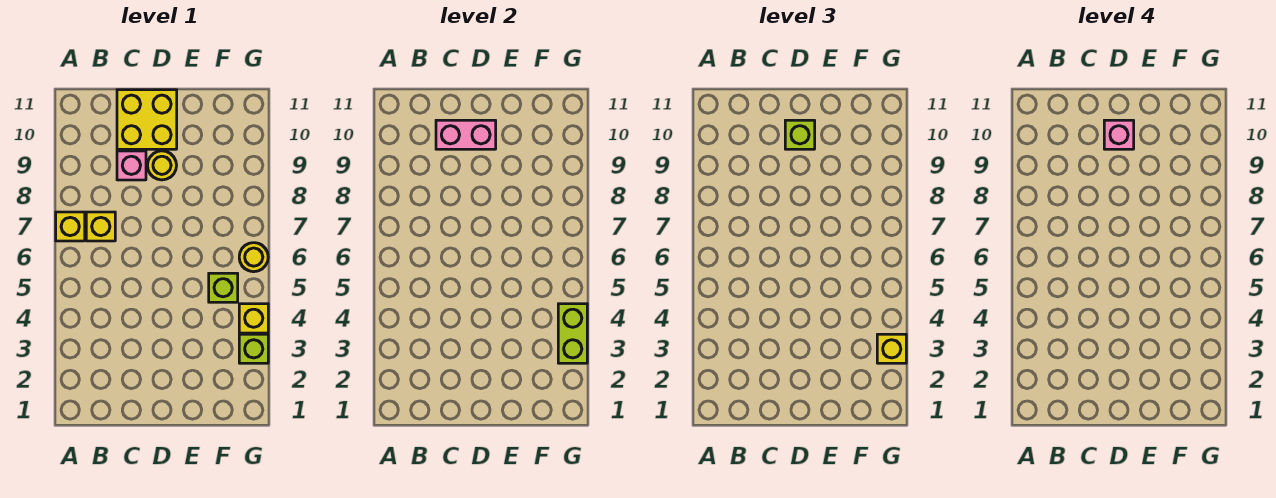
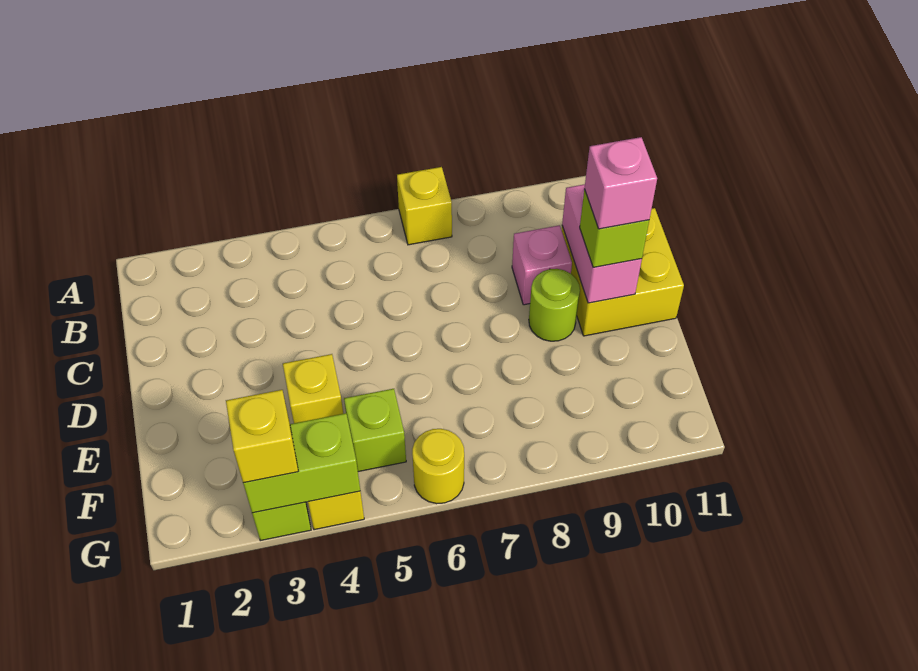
yellow brick B7 level 1 -> yellow brick E4 level 1
yellow round brick D9 level 1 -> lime round brick D9 level 1

